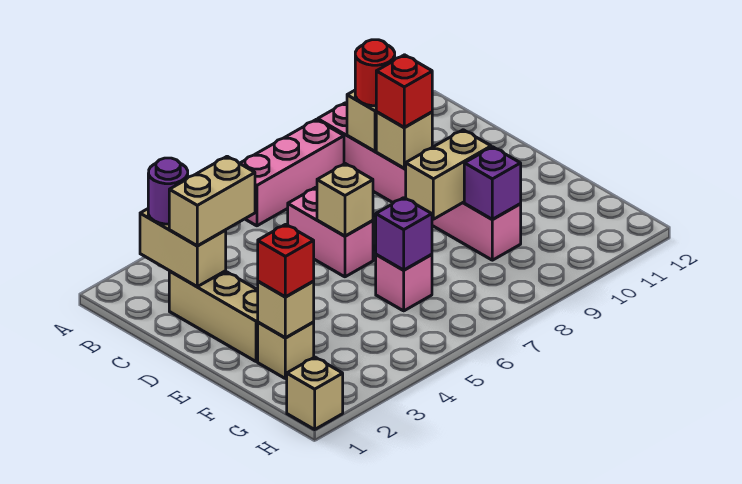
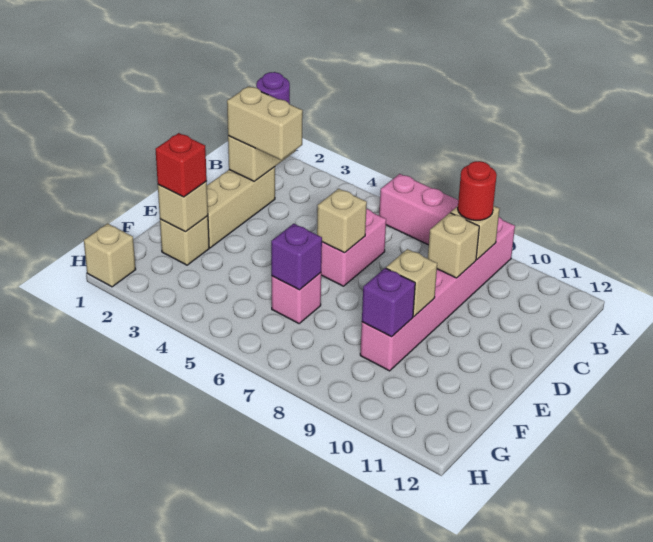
red brick C9 level 3 -> none
tan brick E8:E9 level 2 -> tan brick E9 level 2

